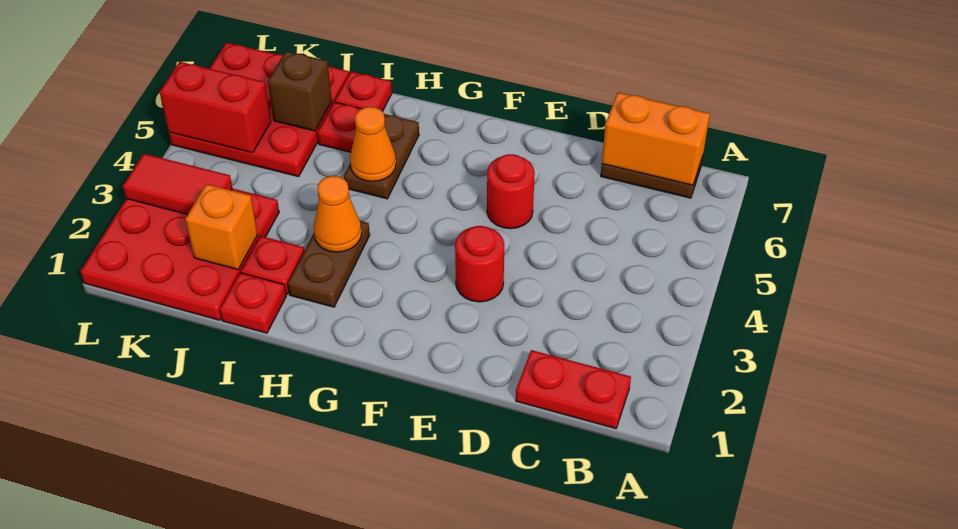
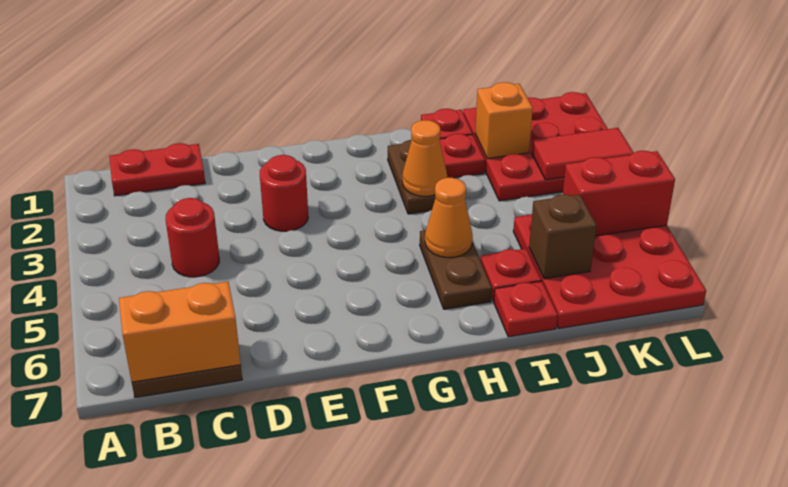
red round brick E5 level 1 -> red round brick C4 level 1

